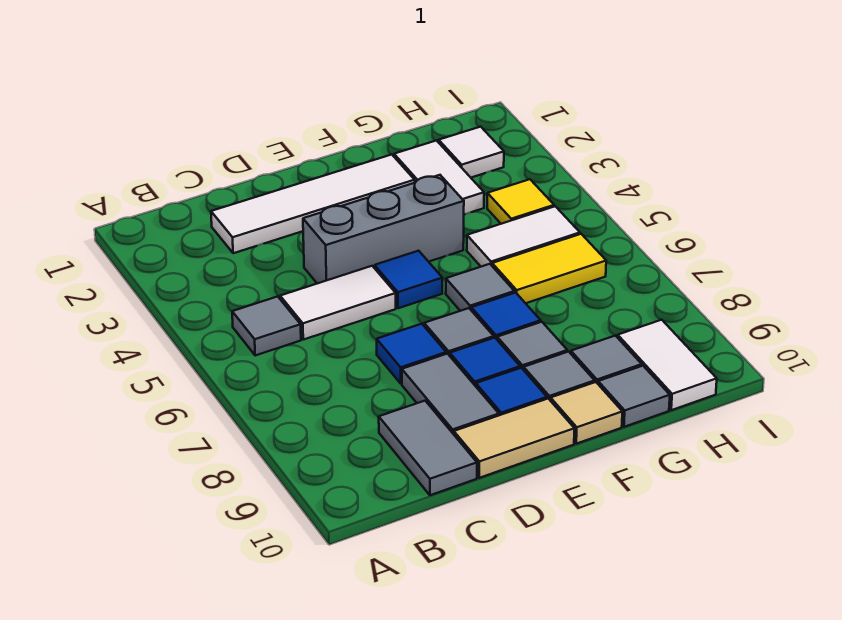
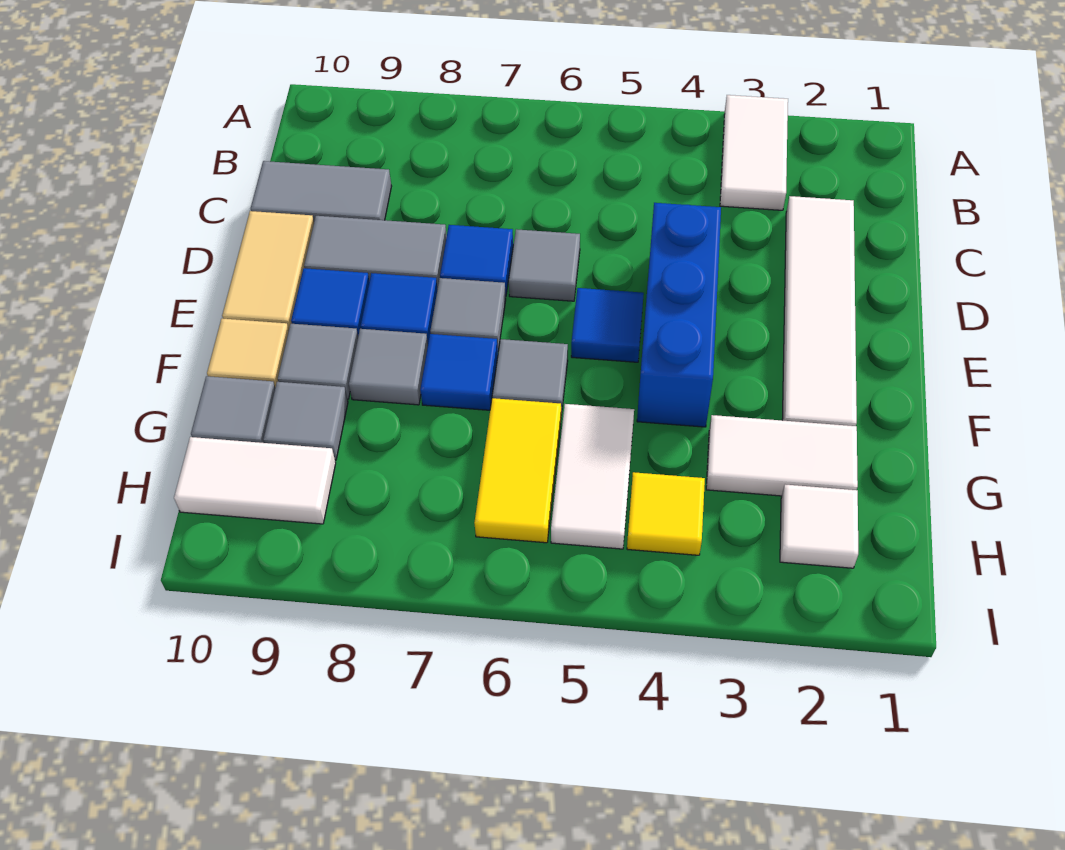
grey tile B5 level 1 -> grey tile D6 level 1
white tile C5:D5 level 1 -> white tile A3:B3 level 1
grey brick D4:F4 level 1 -> blue brick D4:F4 level 1

